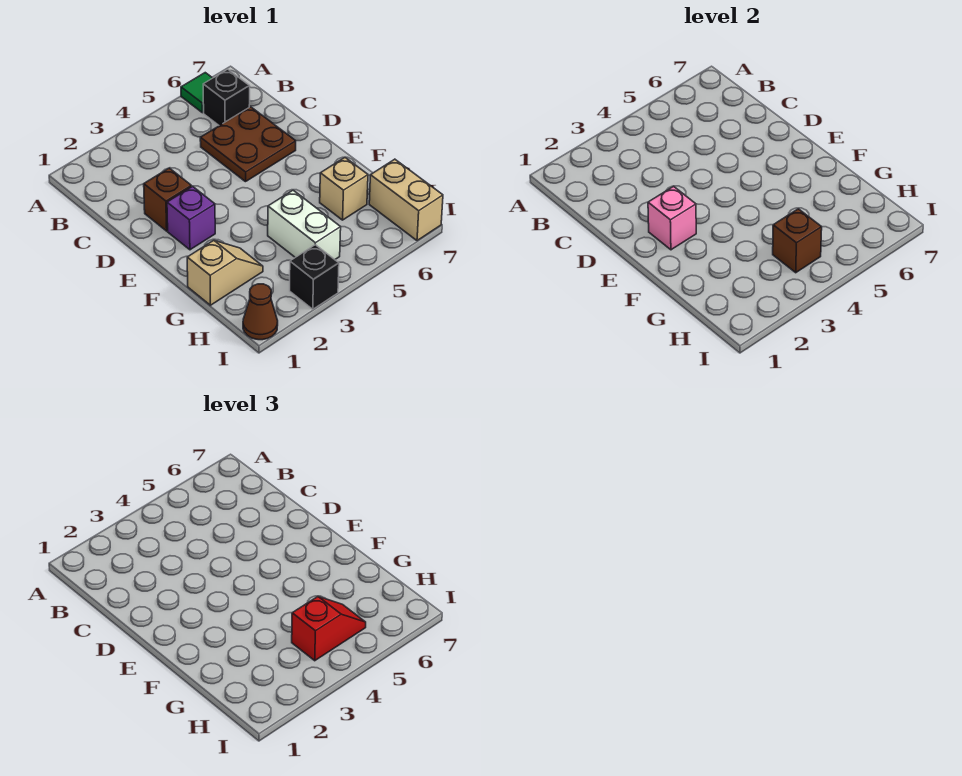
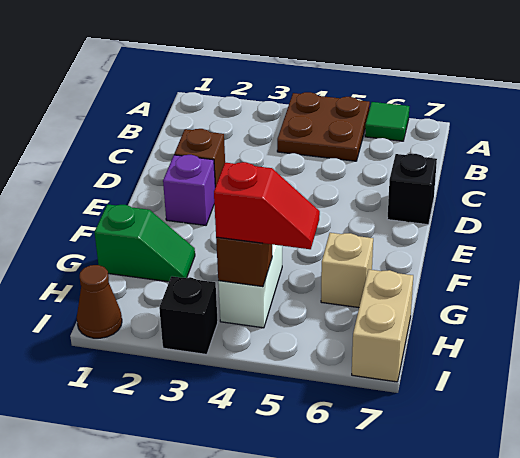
black brick B6 level 1 -> black brick D7 level 1
brown plate C5:D6 level 1 -> brown plate A4:B5 level 1
pink brick E2 level 2 -> none
tan slope G1:G2 level 1 top 1 -> green slope G1:G2 level 1 top 1

